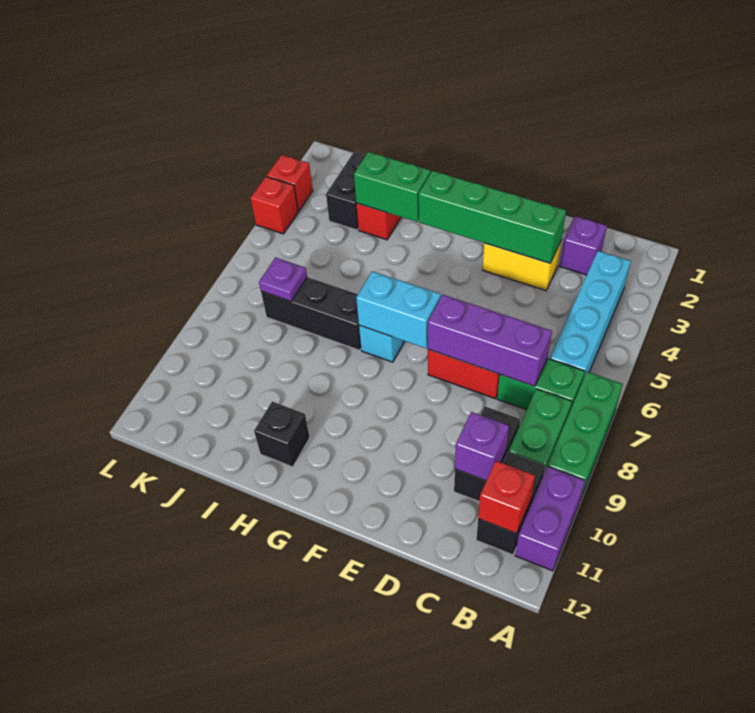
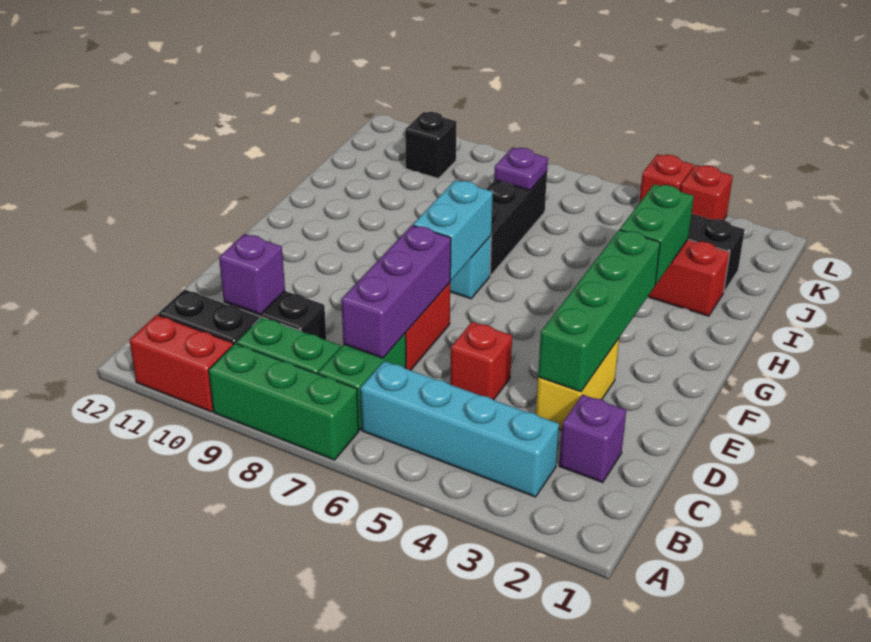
purple brick A10:A11 level 1 -> red brick A10:A11 level 1
red brick B11 level 2 -> red brick D5 level 1
black brick H11 level 1 -> black brick K10 level 1

